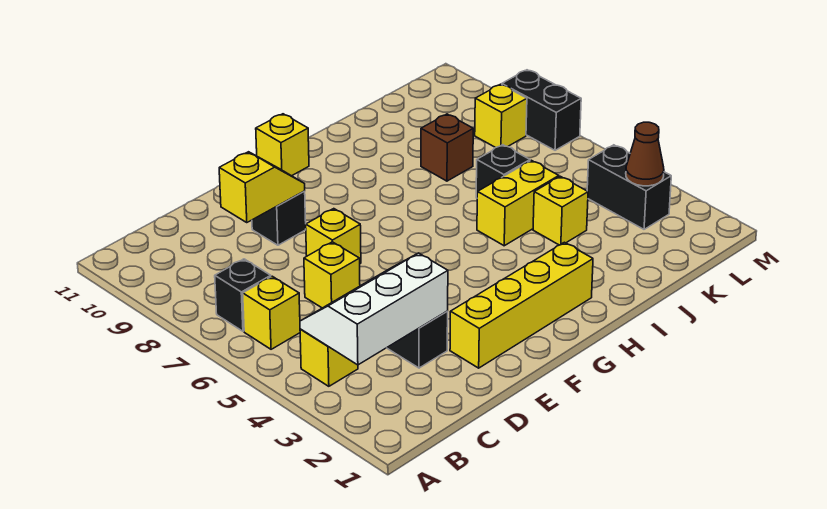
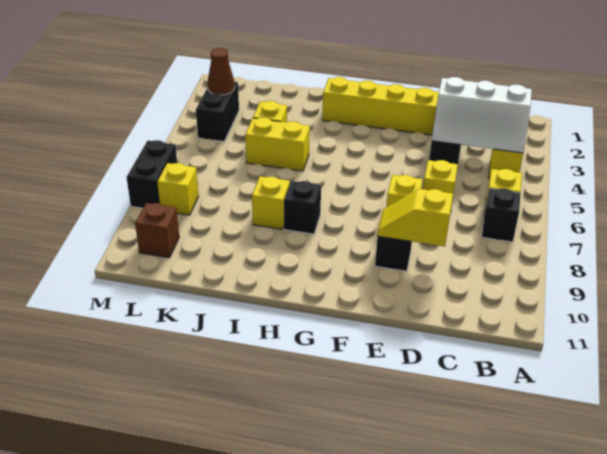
yellow brick G11 level 1 -> yellow brick I8 level 1
black brick J6 level 1 -> black brick H8 level 1
brown brick J8 level 1 -> brown brick L10 level 1

